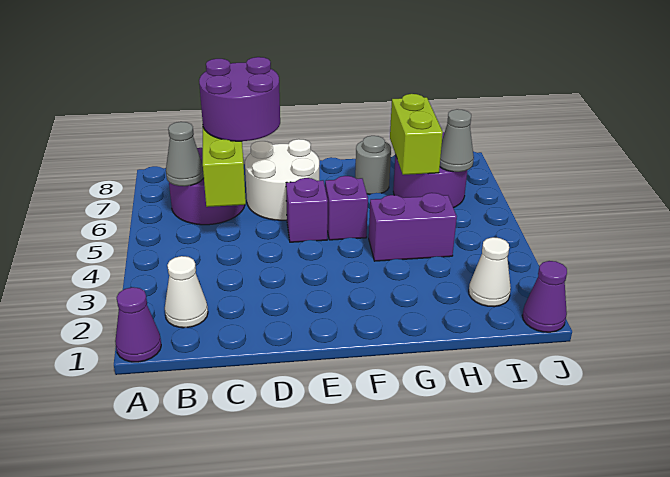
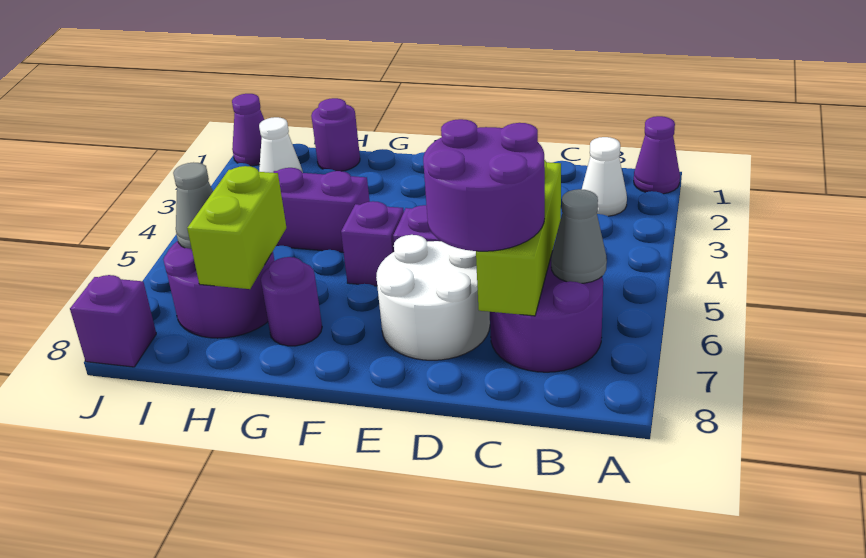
grey round brick G7 level 1 -> purple round brick G7 level 1
none -> purple round brick H1 level 1
none -> purple brick J8 level 1

